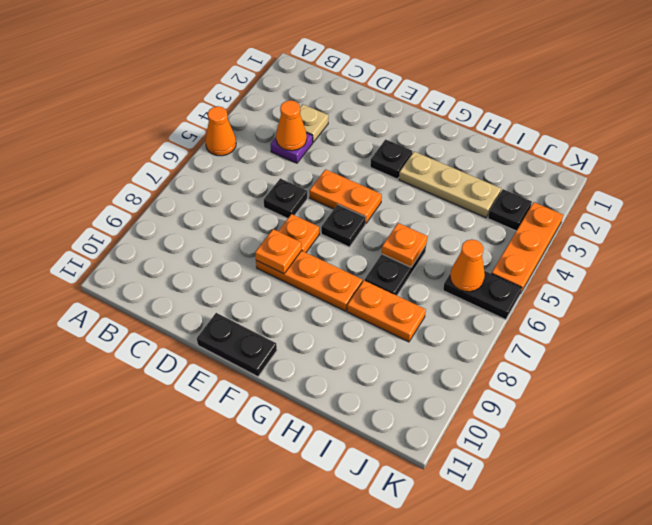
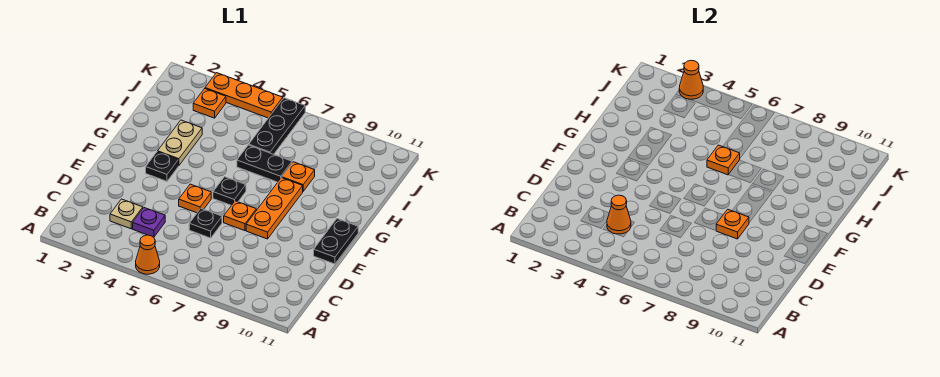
orange plate E5:F5 level 1 -> orange plate E5 level 1
tan plate G3:I3 level 1 -> tan plate G3:H3 level 1
orange plate H8:I8 level 1 -> orange plate H8 level 1
black plate J3 level 1 -> orange plate J3 level 1
black plate J6:K6 level 1 -> black plate I6:K6 level 1
orange cone J6 level 2 -> orange cone K3 level 2

